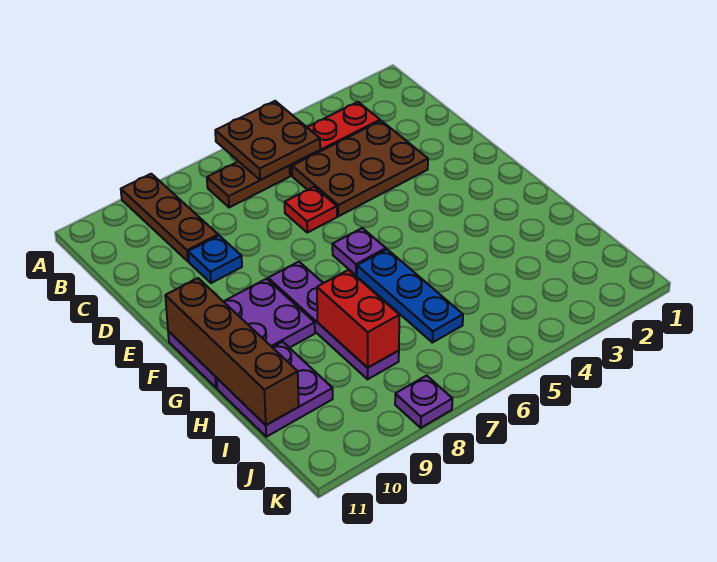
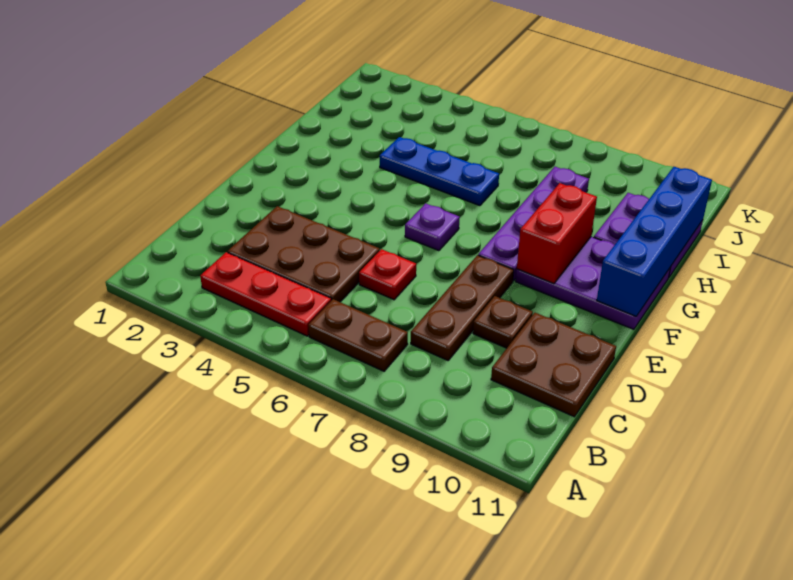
brown plate A5:B6 level 2 -> brown plate C10:D11 level 1
brown plate A9:C9 level 1 -> brown plate C8:E8 level 1
blue plate D9 level 1 -> brown plate D9 level 1
brown brick F11:I11 level 2 -> blue brick F11:I11 level 2
blue plate G6:I6 level 1 -> blue plate H4:H6 level 1
red brick H8:I8 level 2 -> red brick F9:G9 level 2
purple plate K8 level 1 -> none

